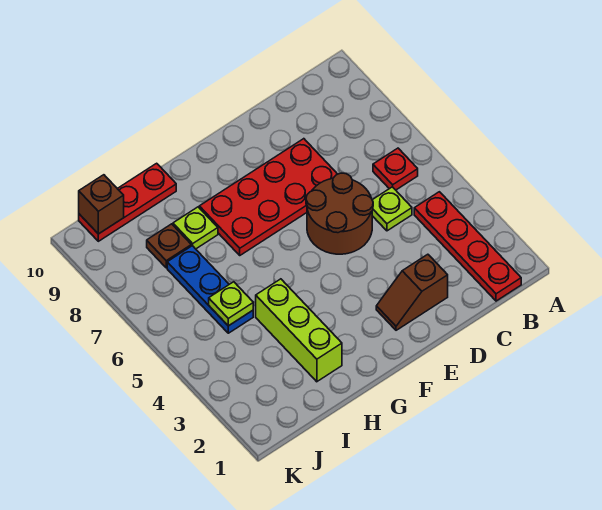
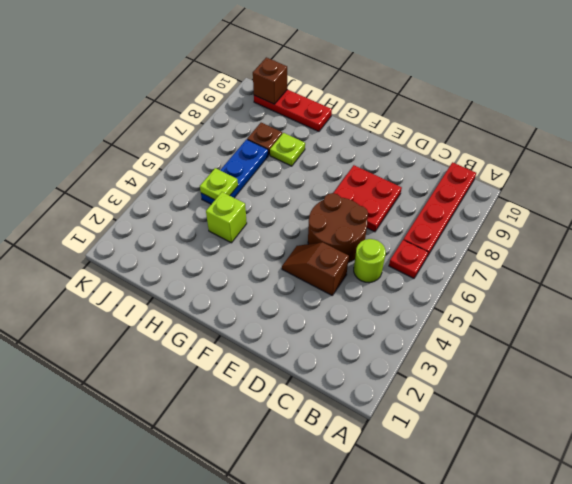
red plate B1:B4 level 1 -> red plate B7:B10 level 1
lime plate C5 level 1 -> lime round brick C5 level 1
brown slope D2:E2 level 1 top D -> brown slope D4:E4 level 1 top D
red plate D7:G8 level 1 -> red plate D7:E8 level 1
lime brick H2:H4 level 1 -> lime brick H4 level 1

